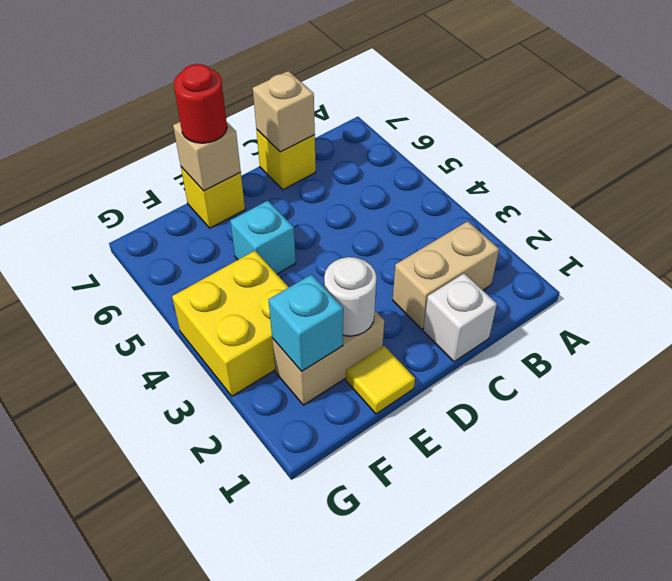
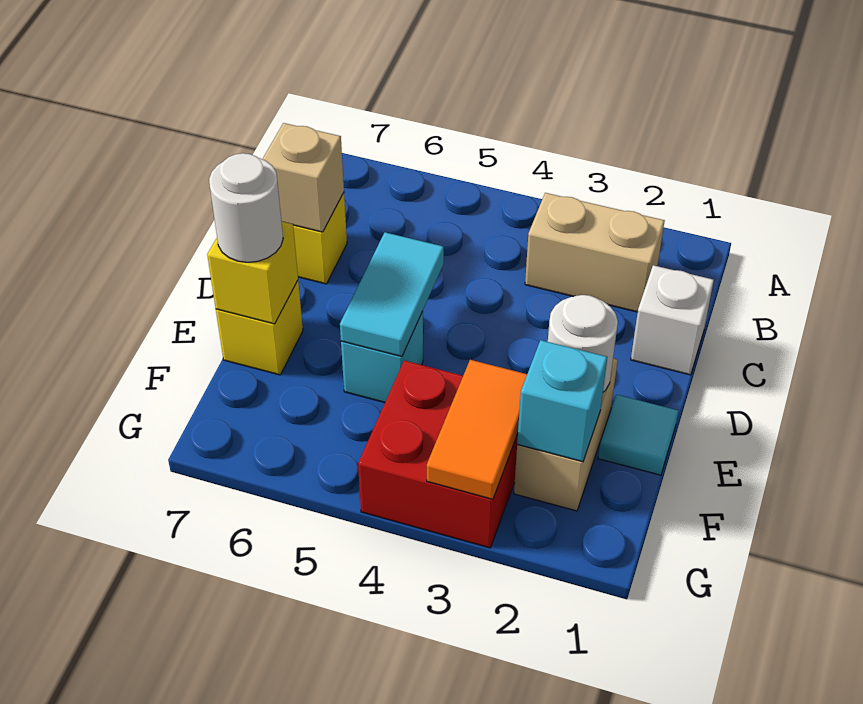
tan brick B2:C2 level 1 -> tan brick B2:B3 level 1
none -> cyan tile D5:E5 level 2
yellow tile E1 level 1 -> cyan tile E1 level 1
tan brick E7 level 2 -> yellow brick E7 level 2
red round brick E7 level 3 -> white round brick E7 level 3
yellow brick F3:G4 level 1 -> red brick F3:G4 level 1
none -> orange tile F3:G3 level 2

